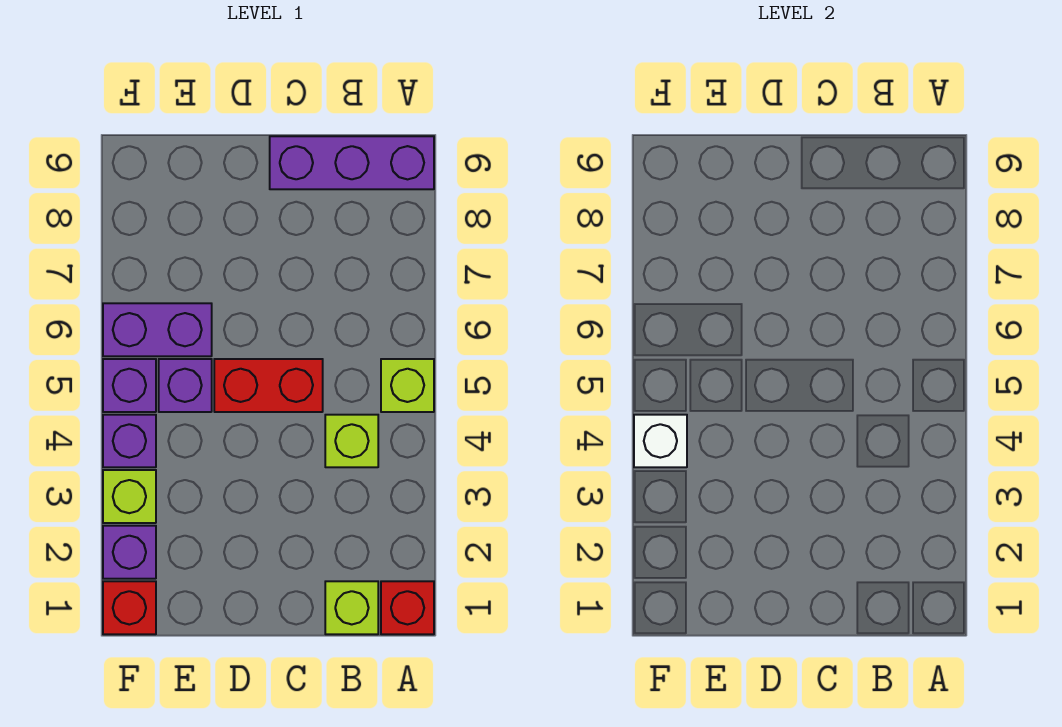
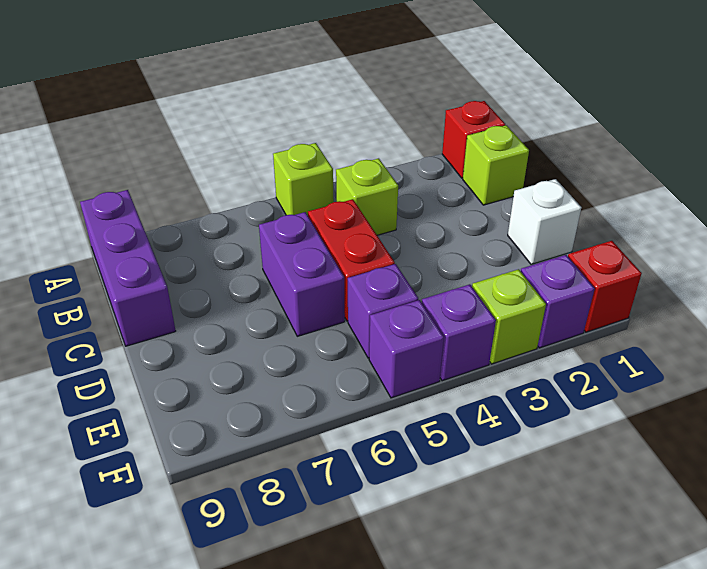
purple brick E6:F6 level 1 -> purple brick C6:D6 level 1
white brick F4 level 2 -> white brick D1 level 1

